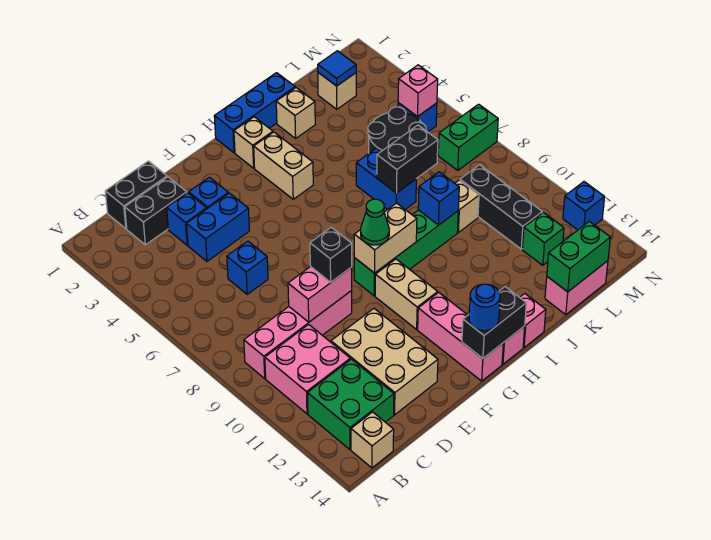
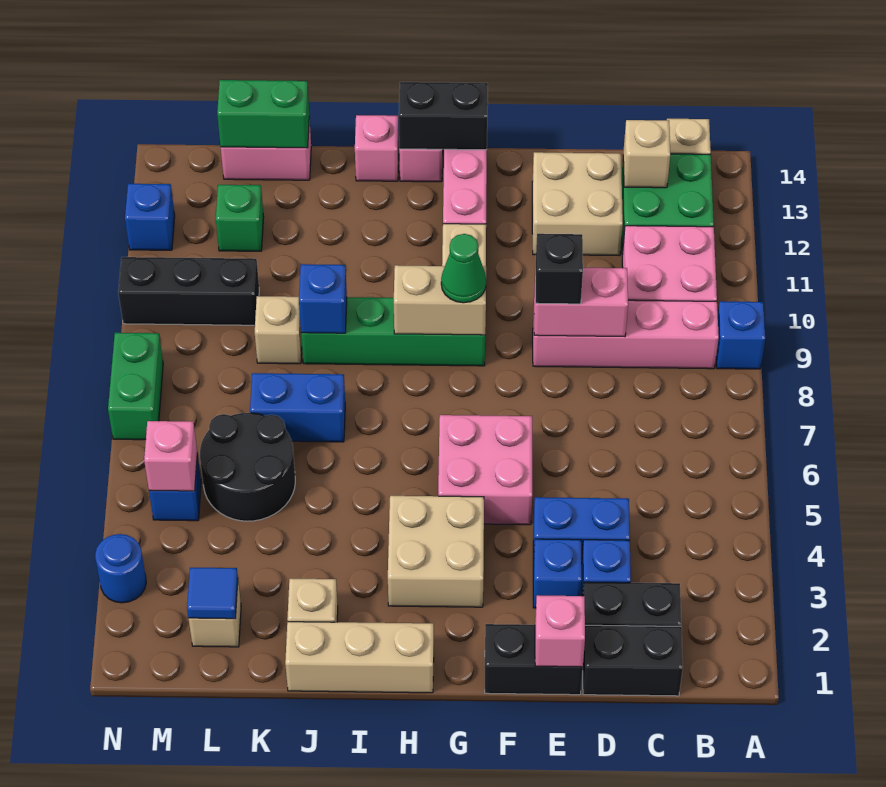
blue brick D6 level 1 -> blue brick A9 level 1
tan brick D11:E13 level 1 -> tan brick D12:E13 level 1
none -> pink brick E1 level 2
none -> pink brick F5:G6 level 1
blue round brick G14 level 3 -> blue round brick N3 level 1
blue brick H1:J1 level 1 -> tan brick H1:J1 level 1
tan brick H2 level 1 -> tan brick C13 level 2
tan brick H3:H4 level 1 -> tan brick G3:H4 level 1
blue brick J6:J7 level 1 -> blue brick J7:K7 level 1
black brick J7:K7 level 2 -> black brick E1:F1 level 1
black brick L9:L11 level 1 -> black brick L10:N10 level 1
green brick M7:N7 level 1 -> green brick N7:N8 level 1

